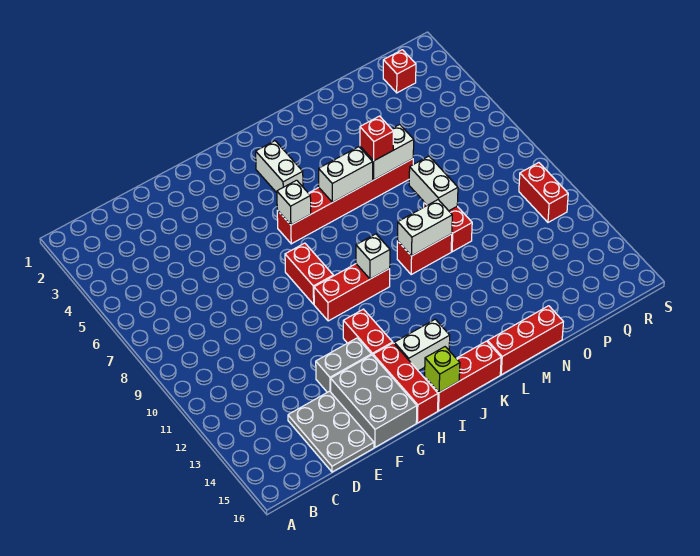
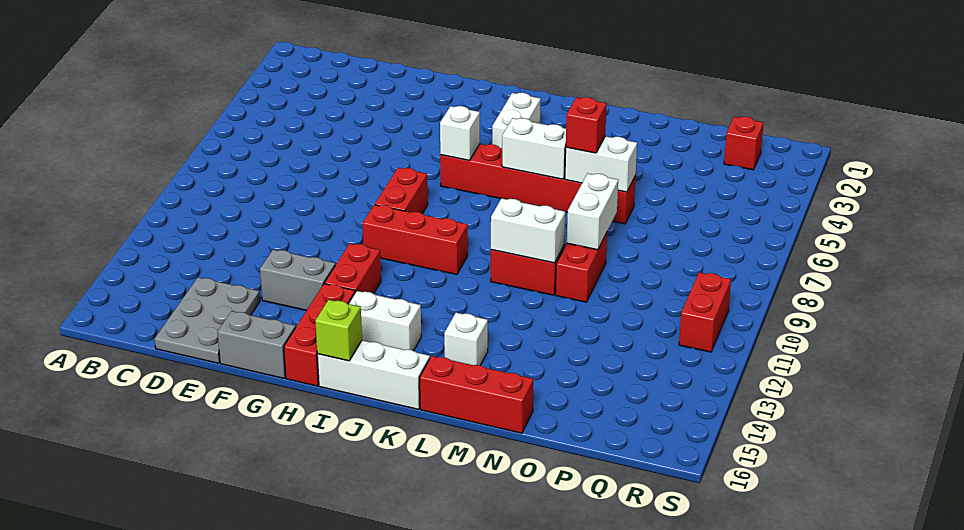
grey brick F14:G16 level 1 -> grey brick F16:G16 level 1
red brick I16:K16 level 1 -> white brick I16:K16 level 1
white brick J10 level 2 -> white brick L14 level 1

